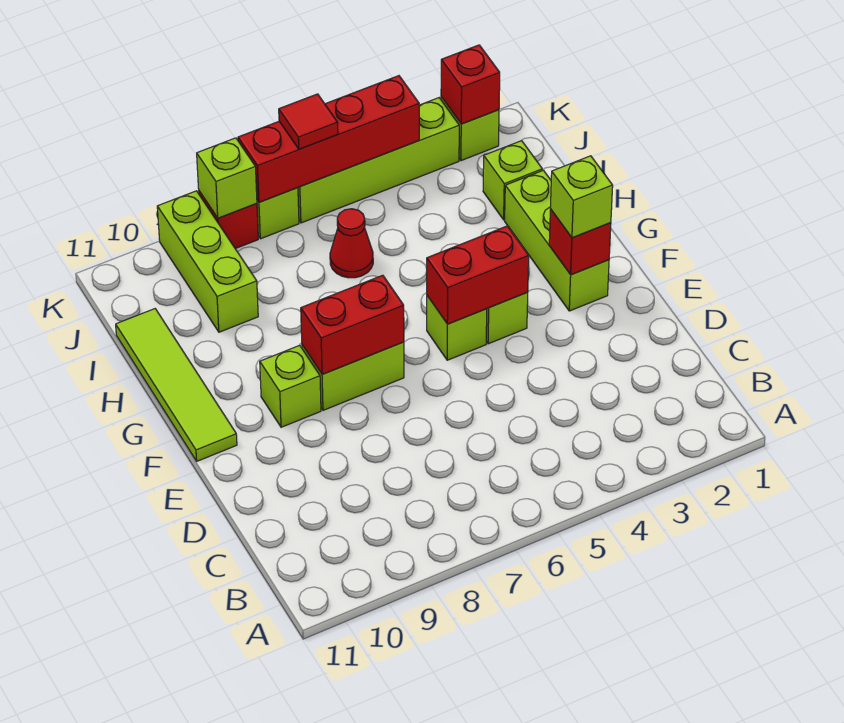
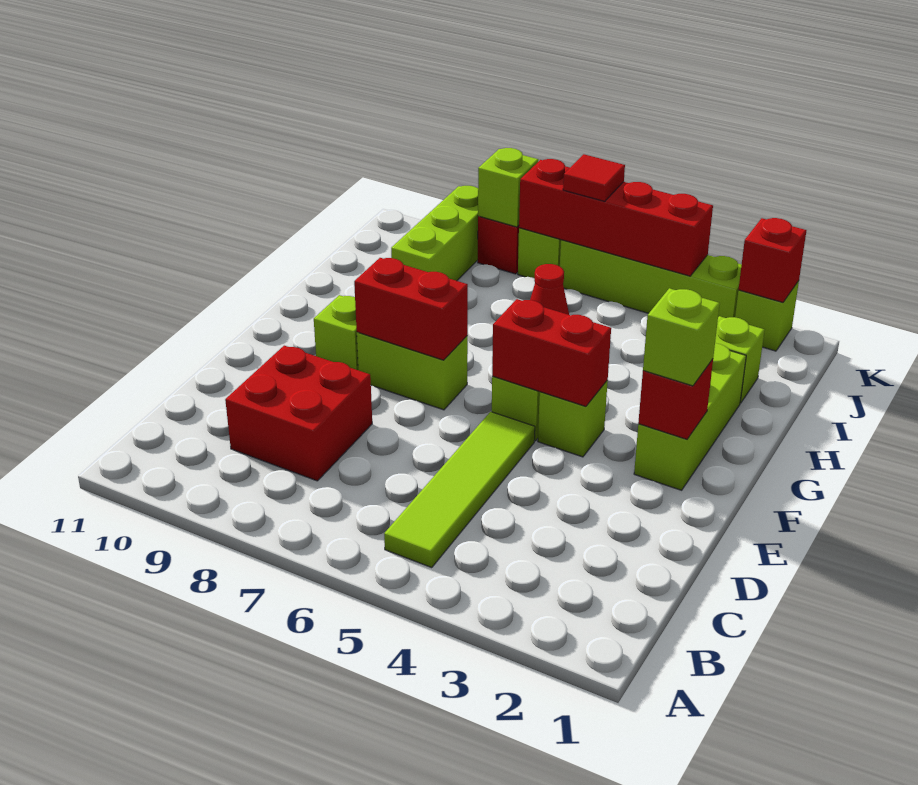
none -> red brick C8:D9 level 1
lime tile F11:I11 level 1 -> lime tile B5:E5 level 1

